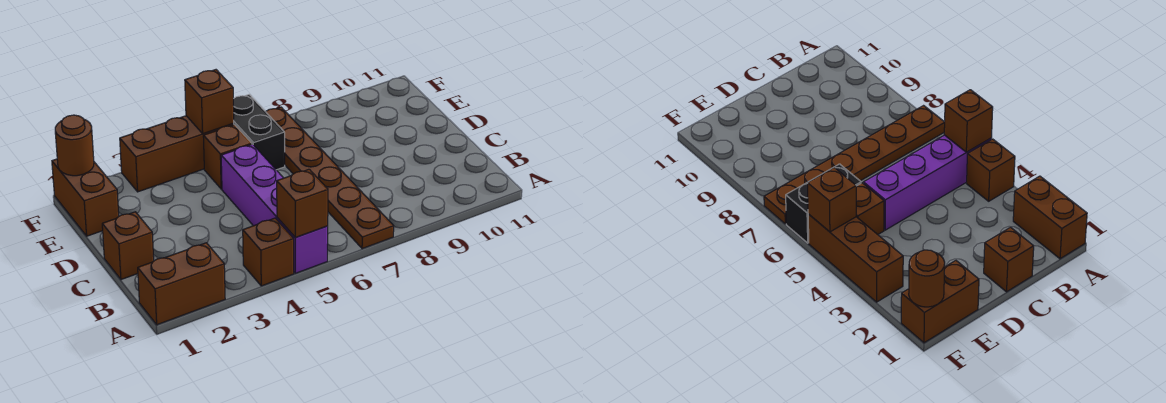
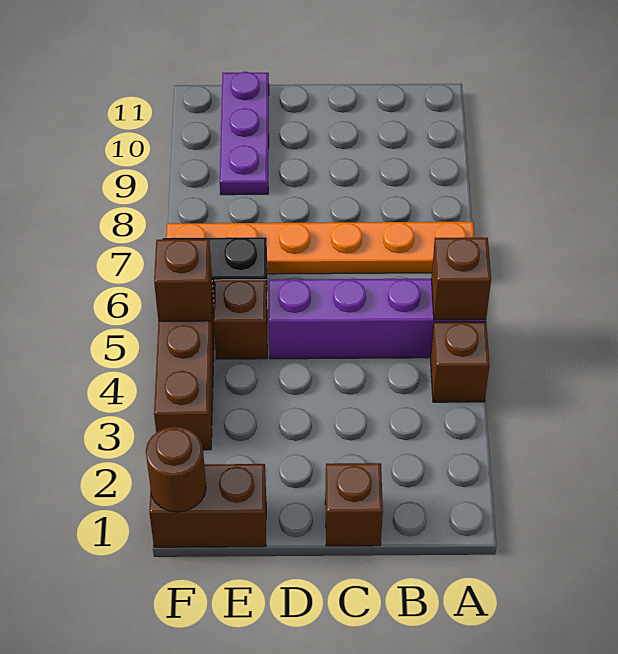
brown brick A1:A2 level 1 -> none
brown plate A7:F7 level 1 -> orange plate A7:F7 level 1
none -> purple plate E9:E11 level 1

